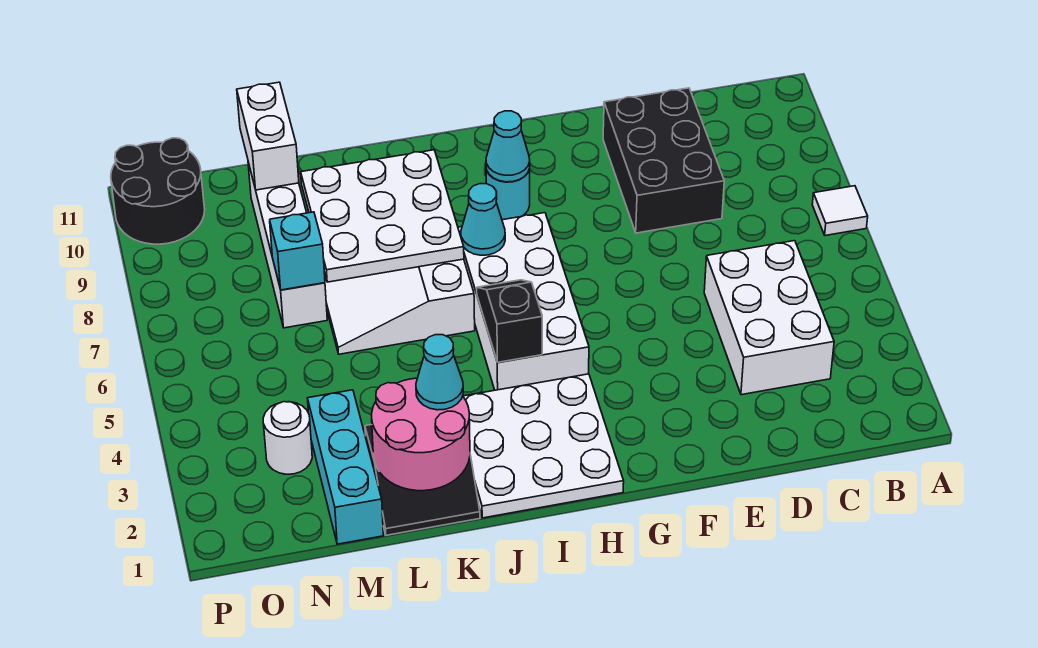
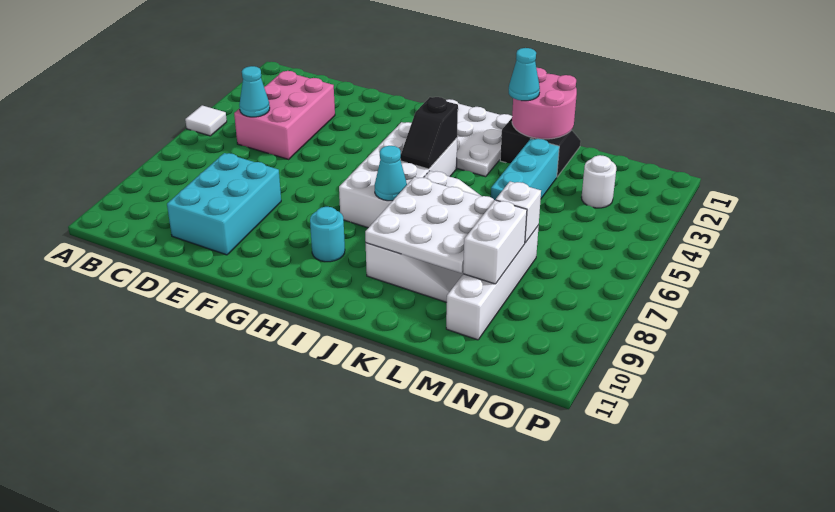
white tile A7 level 1 -> white tile A5 level 1
white brick C3:D5 level 1 -> pink brick C3:D5 level 1
black brick D8:E10 level 1 -> cyan brick D8:E10 level 1
cyan cone H9 level 2 -> cyan cone C5 level 2
cyan brick M1:M3 level 1 -> cyan brick L3:L5 level 1
cyan brick M7 level 2 -> white brick M7 level 2
white brick M10:M11 level 2 -> white brick M8:M9 level 2
black round brick O10:P11 level 1 -> none

